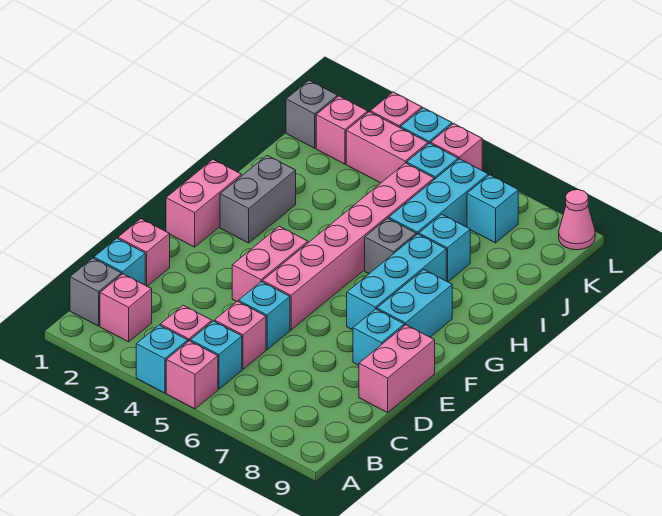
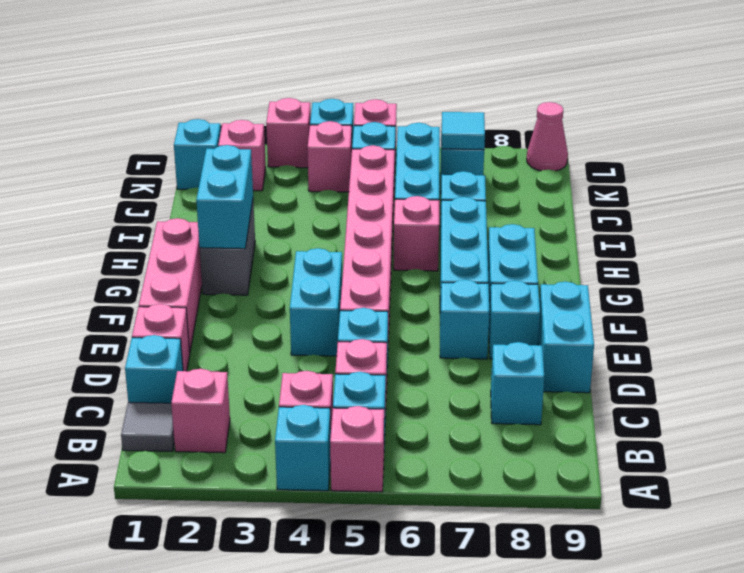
grey brick B1 level 1 -> grey tile B1 level 1
none -> cyan brick C8 level 1
pink brick D9:E9 level 1 -> cyan brick D9:E9 level 1
pink brick E4:F4 level 1 -> cyan brick E4:F4 level 1
none -> cyan brick E7 level 1
pink brick F1:G1 level 1 -> pink brick E1:G1 level 1
none -> cyan brick G2:H2 level 2
grey brick H6 level 1 -> pink brick H6 level 1
grey brick K1 level 1 -> cyan brick K1 level 1
pink brick K3:K4 level 1 -> pink brick K4 level 1
none -> cyan tile K7 level 2

